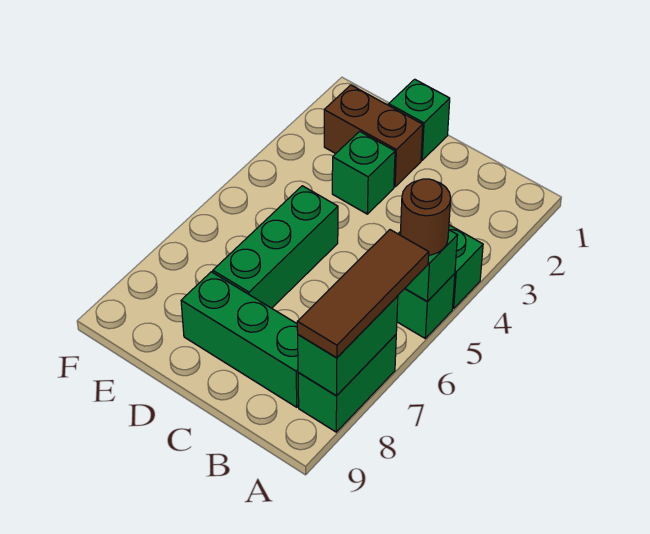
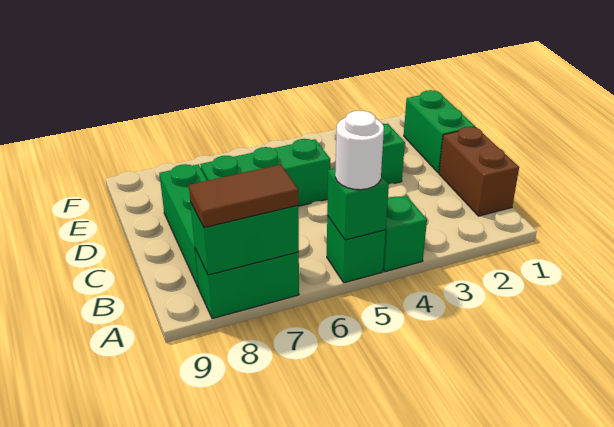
brown round brick A5 level 3 -> white round brick A5 level 3
brown tile A6:A8 level 3 -> brown tile A7:A8 level 3
green brick D1 level 1 -> green brick D1:E1 level 1
brown brick D2:E2 level 1 -> brown brick B1:C1 level 1

